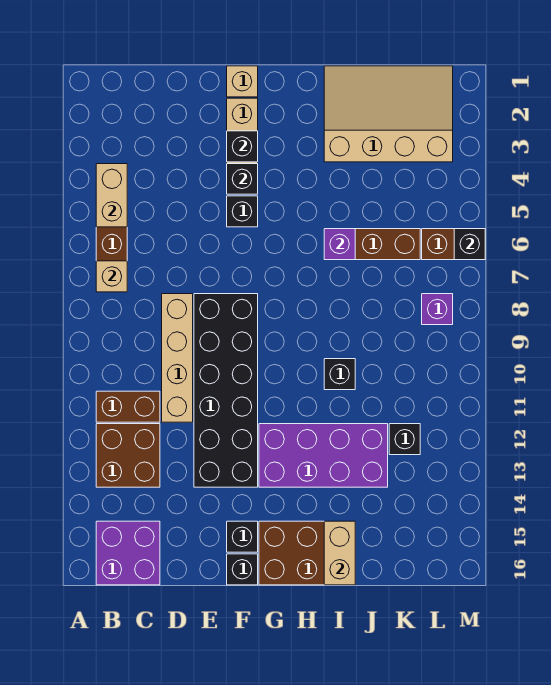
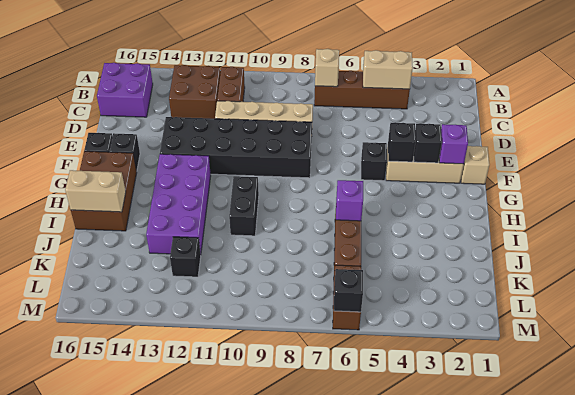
tan slope I1:L3 level 1 top 3 -> none
black brick I10 level 1 -> black brick H10:I10 level 1
purple brick L8 level 1 -> purple brick F2 level 2

